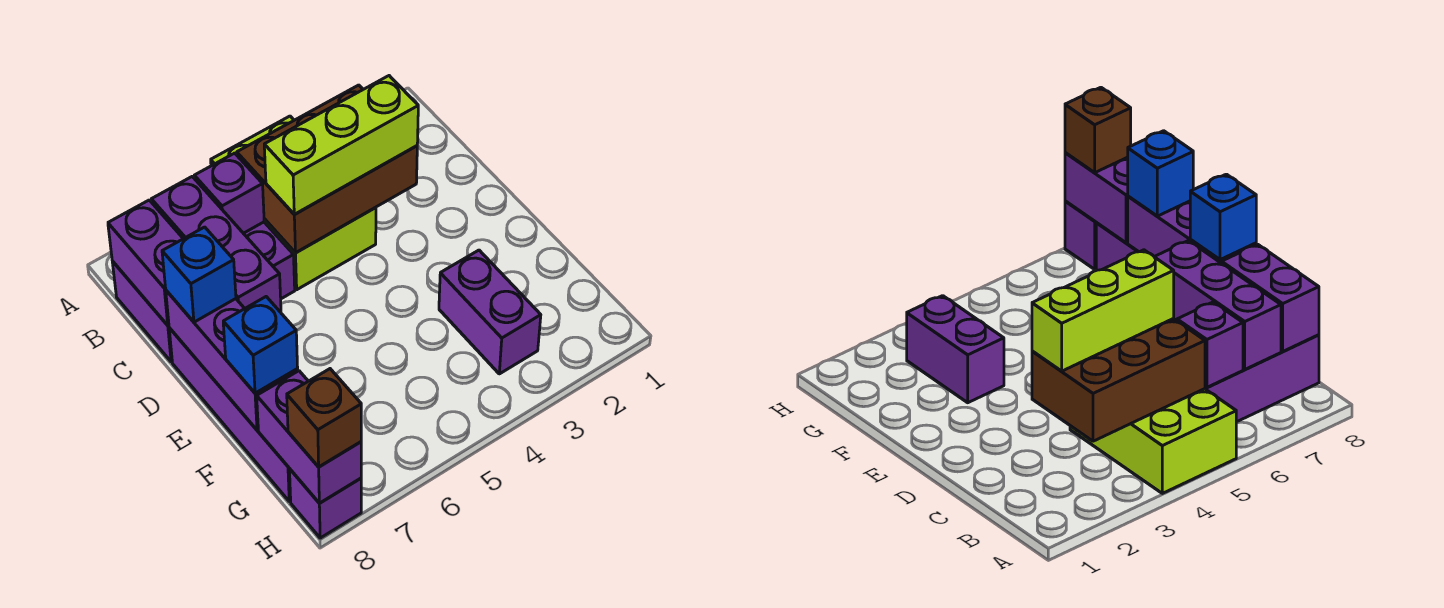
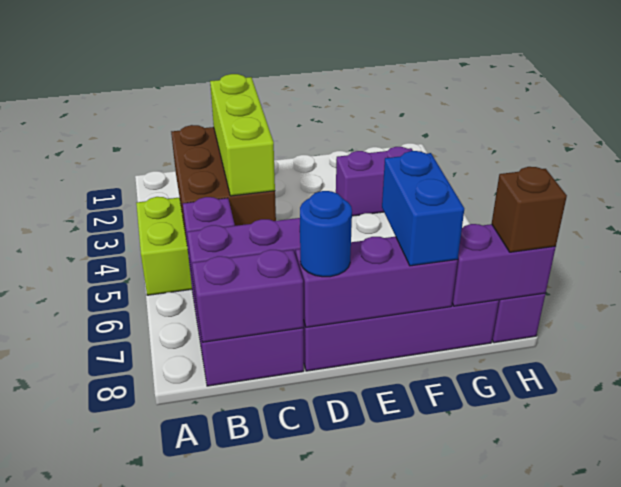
blue brick D8 level 3 -> blue round brick D8 level 3
blue brick F8 level 3 -> blue brick F7:F8 level 3

